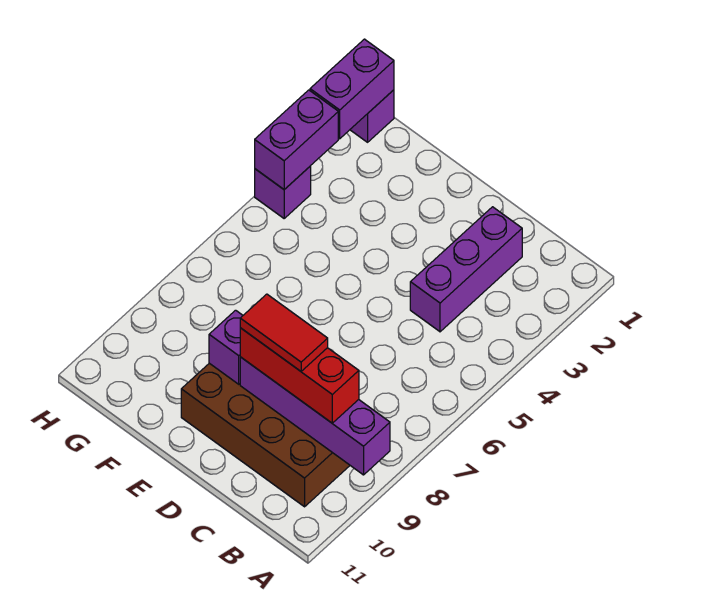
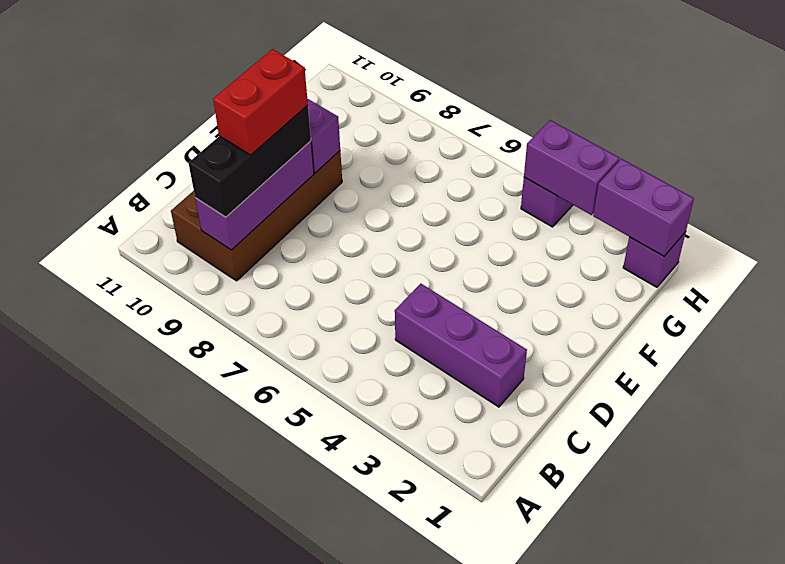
purple brick A9:D9 level 2 -> purple brick B9:D9 level 2
red brick B9:D9 level 3 -> black brick B9:D9 level 3
red tile C9:D9 level 4 -> red brick C9:D9 level 4

